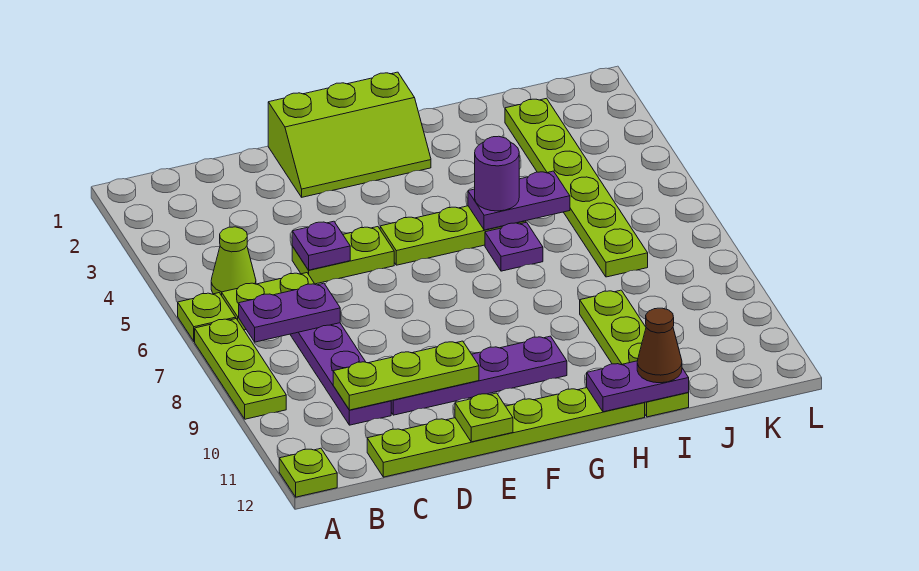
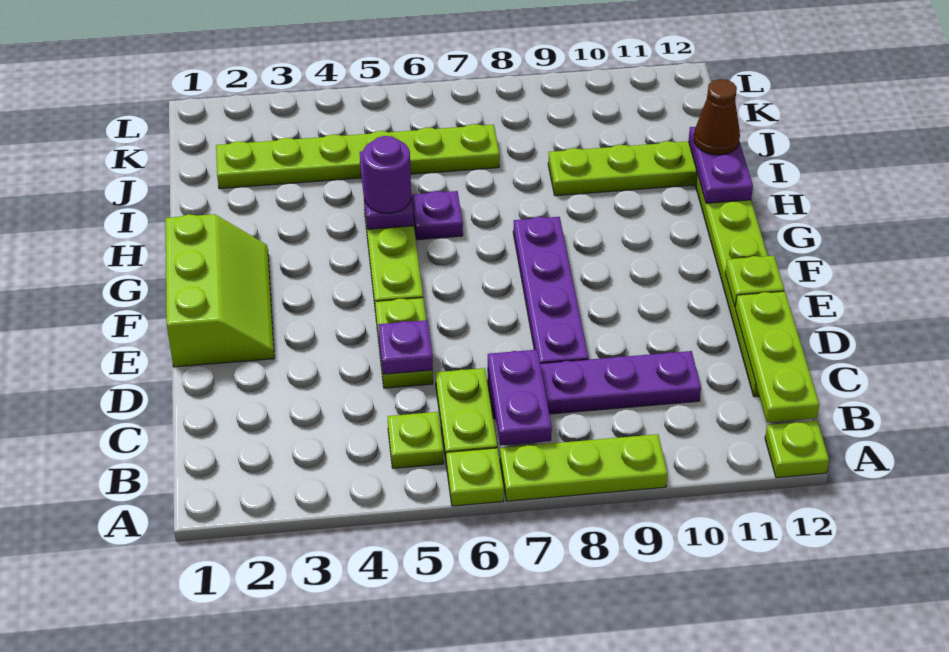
lime cone B5 level 1 -> lime plate B5 level 1
lime plate C10:E10 level 2 -> lime plate B12:D12 level 2
purple plate D10:G10 level 1 -> purple plate D8:G8 level 1

